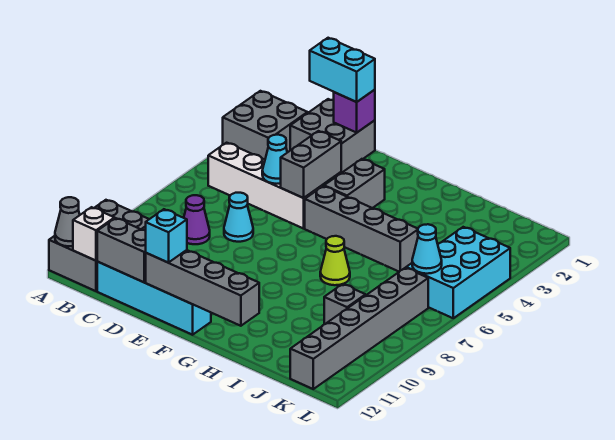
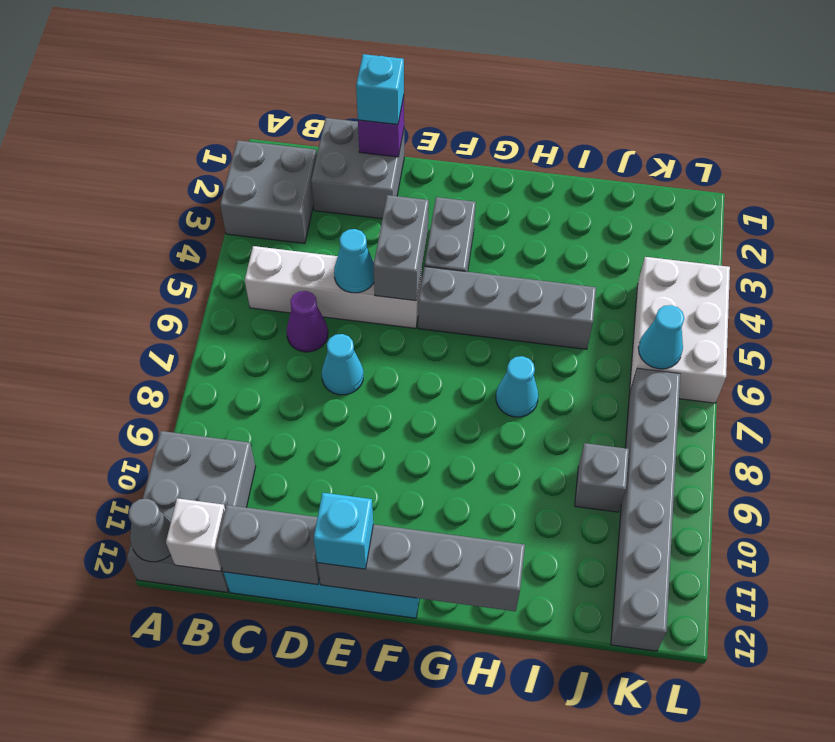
cyan brick C1:D1 level 3 -> cyan brick D1 level 3
purple cone C8 level 1 -> purple cone C6 level 1
lime cone H7 level 1 -> cyan cone H7 level 1
cyan brick K4:L6 level 1 -> white brick K4:L6 level 1

